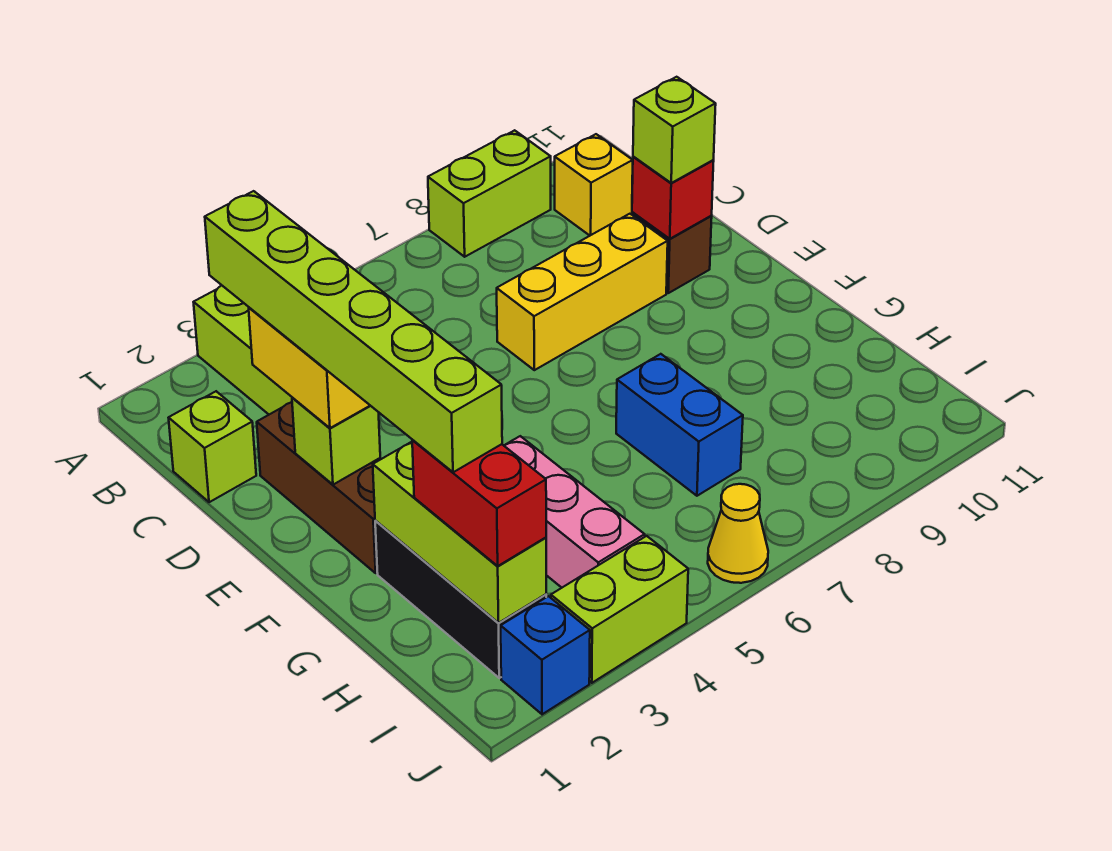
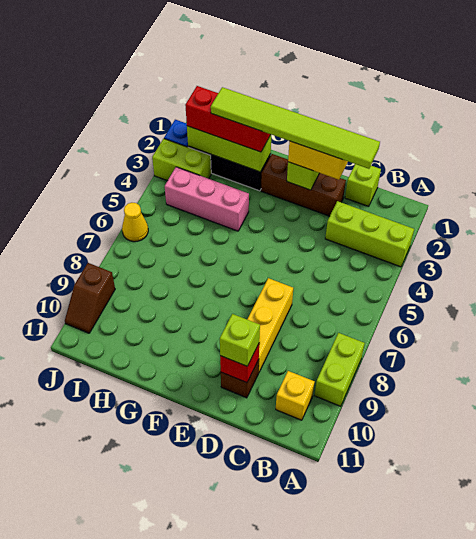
lime brick C2:H2 level 4 -> lime tile C2:H2 level 4
blue brick G7:H7 level 1 -> none
red brick H2:I2 level 3 -> red brick G2:I2 level 3
lime brick J3:J4 level 1 -> lime brick I3:J3 level 1
none -> brown slope J9:J10 level 1 top 9

